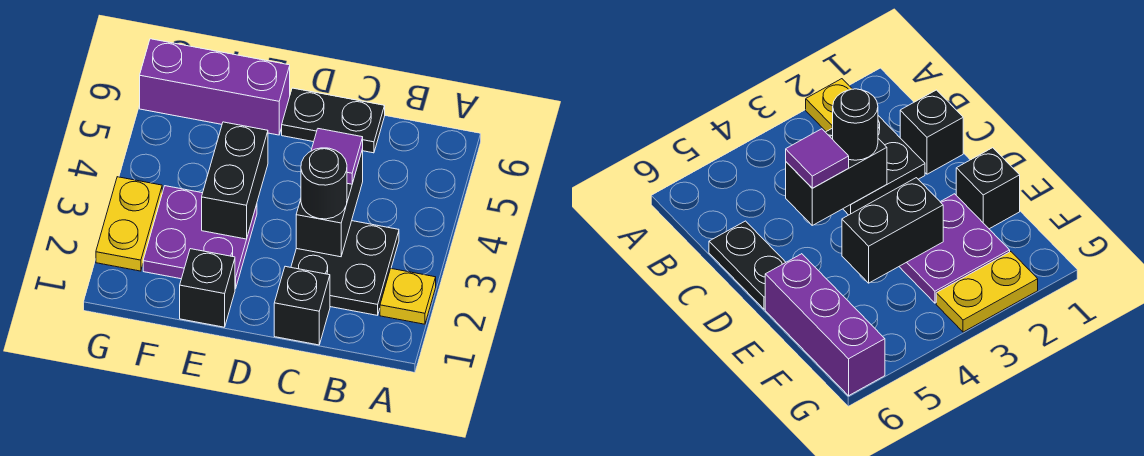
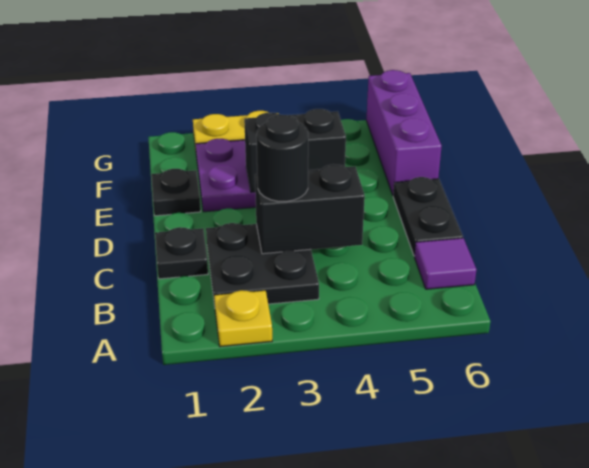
black brick C1 level 1 -> black plate C1 level 1
purple tile C4 level 3 -> purple tile B6 level 1
black brick E1 level 1 -> black plate E1 level 1

